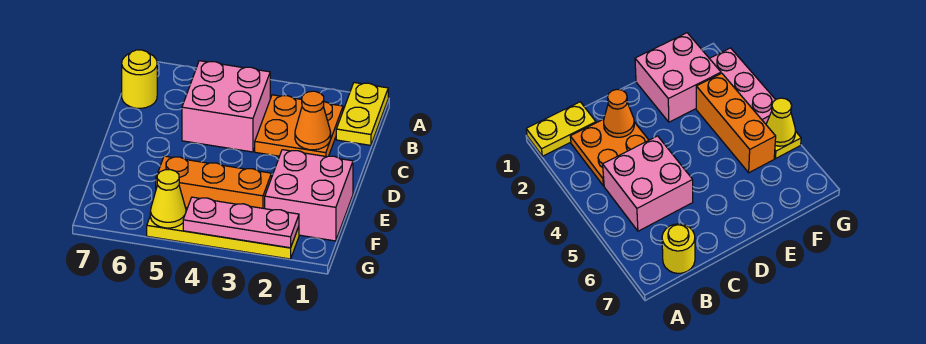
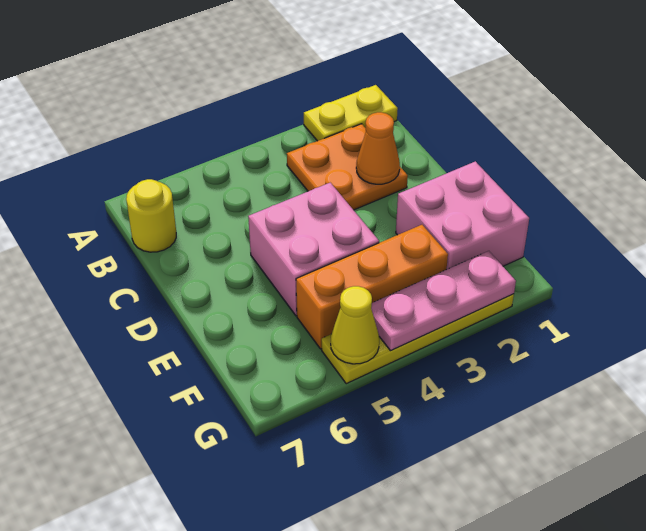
yellow plate A1:B1 level 1 -> yellow plate A1:A2 level 1
pink brick B4:C5 level 1 -> pink brick D4:E5 level 1

